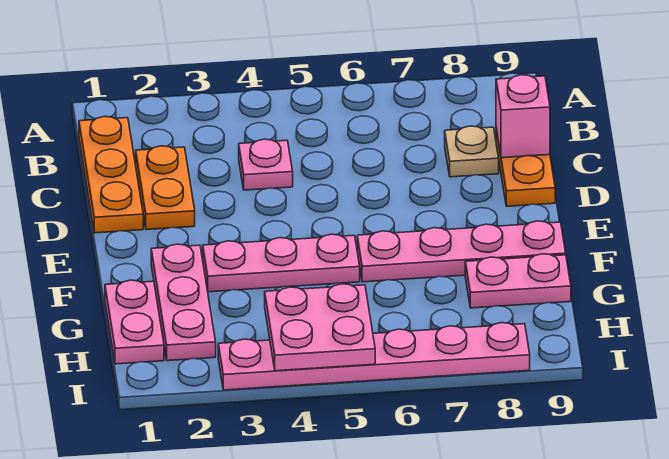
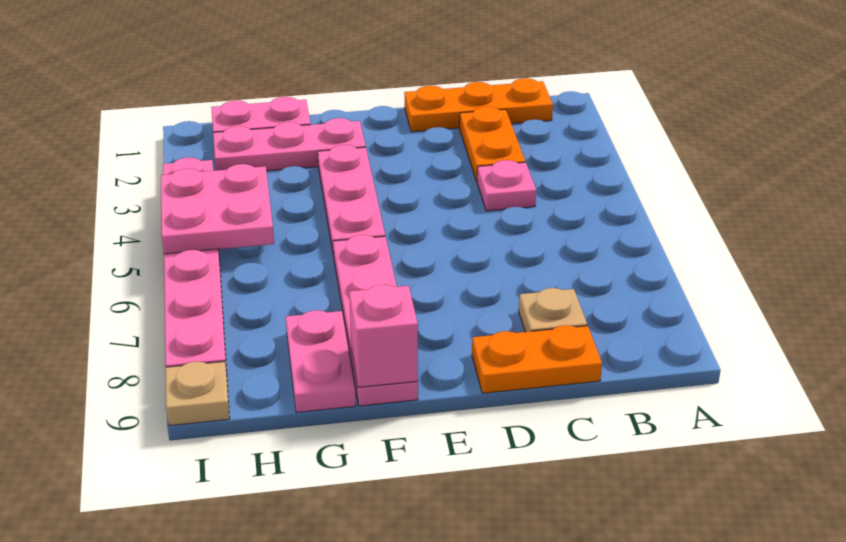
orange plate C2:D2 level 1 -> orange plate C2:C3 level 1
pink brick C9 level 2 -> pink brick F9 level 2
none -> tan plate I9 level 1

